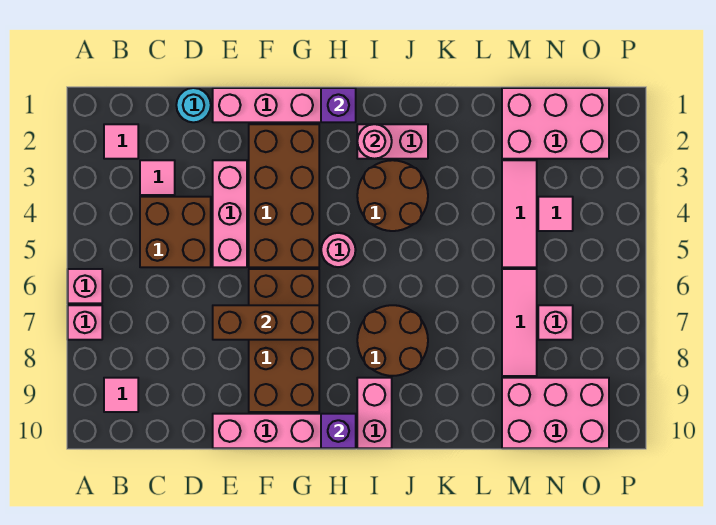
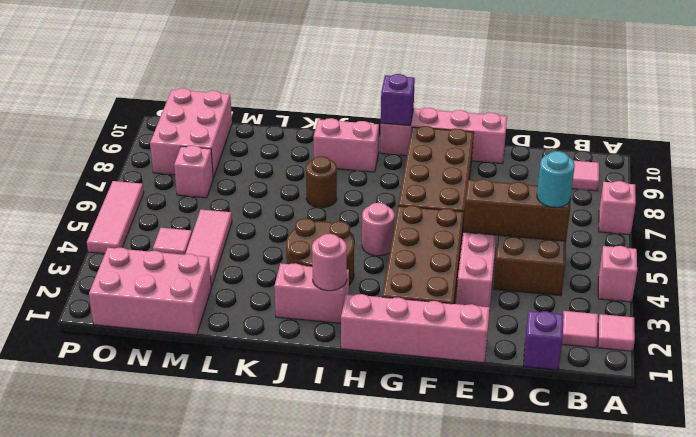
pink brick A6 level 1 -> pink brick A4 level 1
pink tile C3 level 1 -> pink tile A2 level 1
cyan round brick D1 level 1 -> cyan round brick C5 level 3
brown brick E7:G7 level 2 -> brown brick C5:E5 level 2
purple brick H1 level 2 -> purple brick C1 level 1
brown round brick I7:J8 level 1 -> brown round brick J7 level 1
pink brick I9:I10 level 1 -> pink brick I9:J9 level 1
pink tile M6:M8 level 1 -> pink tile P4:P6 level 1
pink brick M9:O10 level 1 -> pink brick N8:O10 level 1

